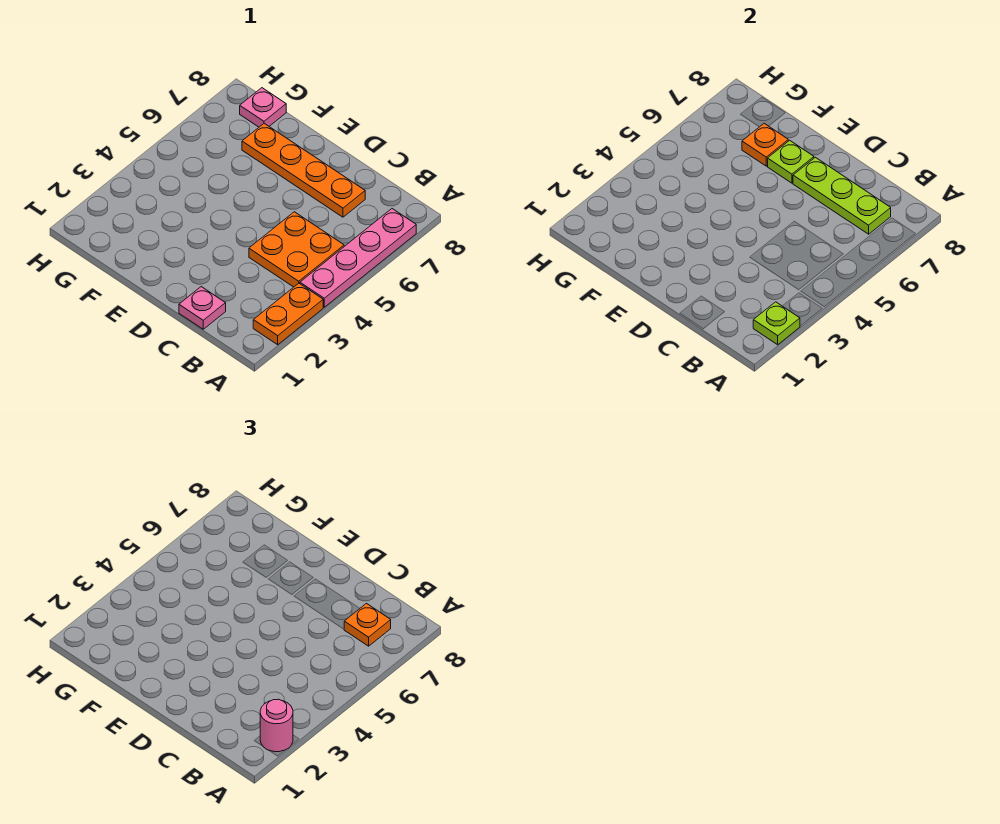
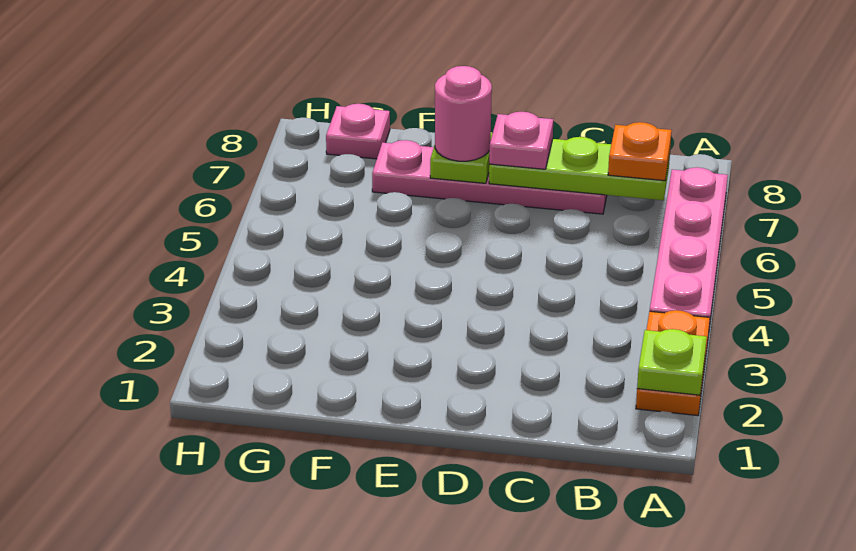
pink round brick A2 level 3 -> pink round brick E7 level 3
orange plate B4:C5 level 1 -> none
pink plate C1 level 1 -> pink plate D7 level 3
orange plate C7:F7 level 1 -> pink plate C7:F7 level 1
orange plate F7 level 2 -> none

